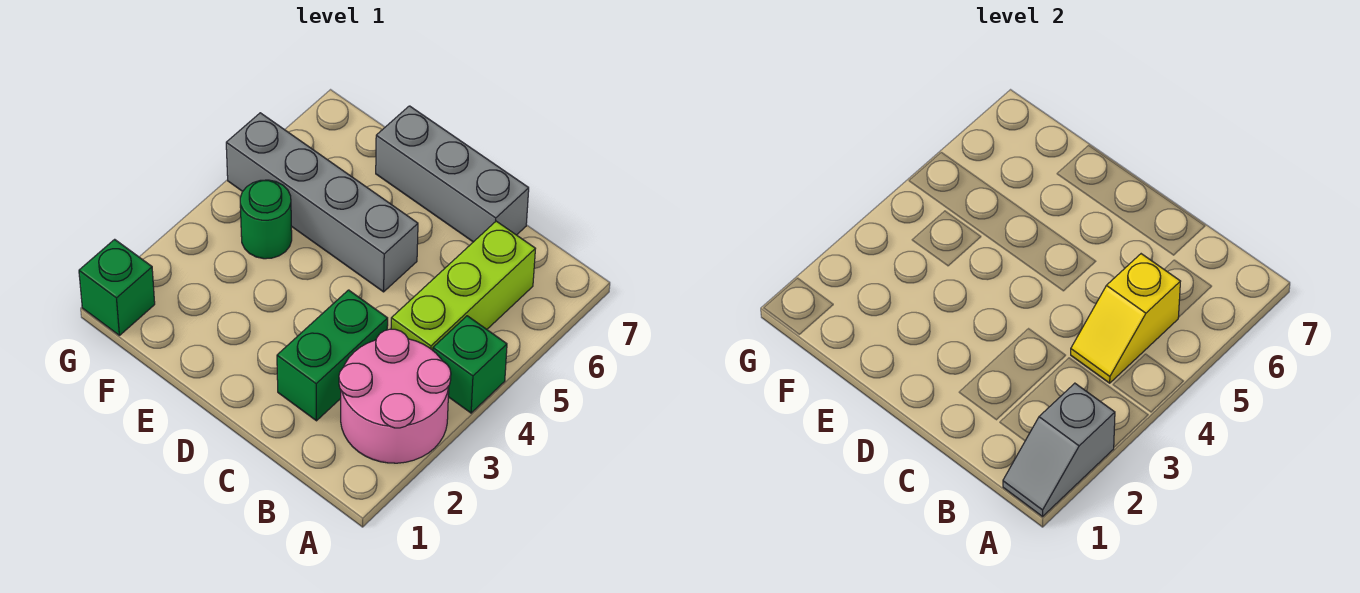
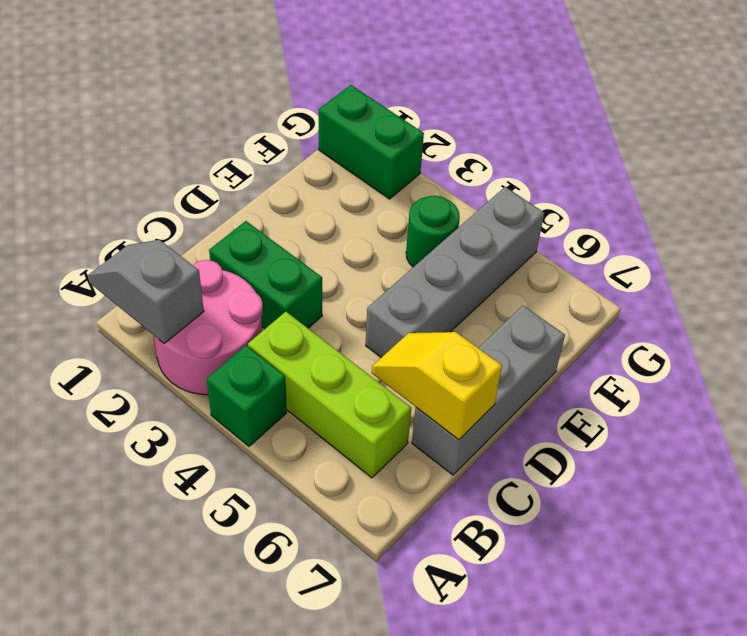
yellow slope B4:B5 level 2 top 5 -> yellow slope C6:C7 level 2 top 7
green brick G1 level 1 -> green brick G1:G2 level 1

